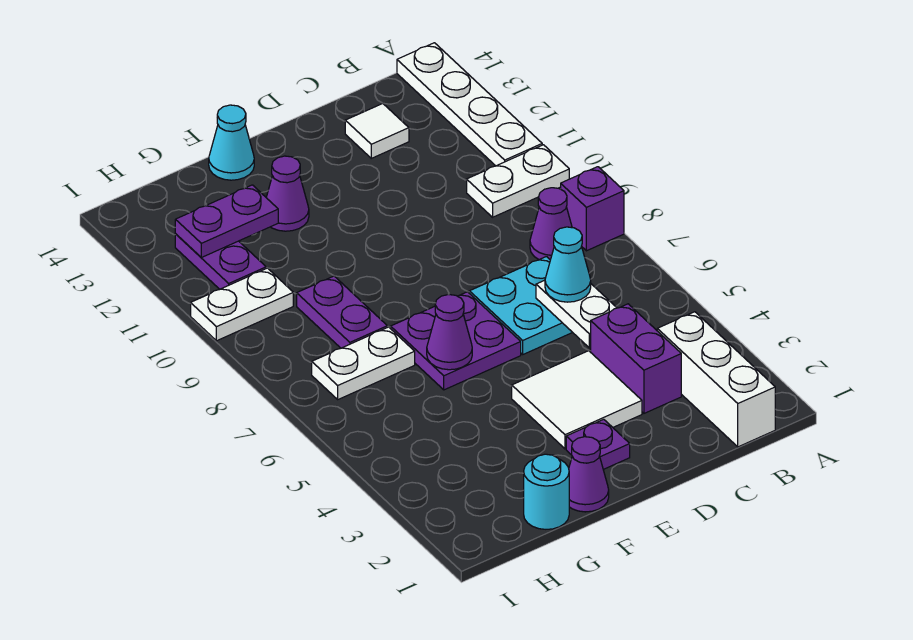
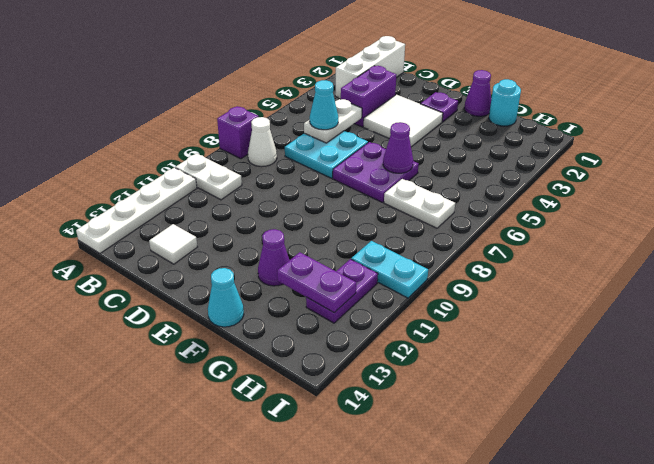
purple cone B8 level 1 -> white cone B8 level 1
purple plate G8:G9 level 1 -> none
white plate H10:I10 level 1 -> cyan plate H10:I10 level 1

